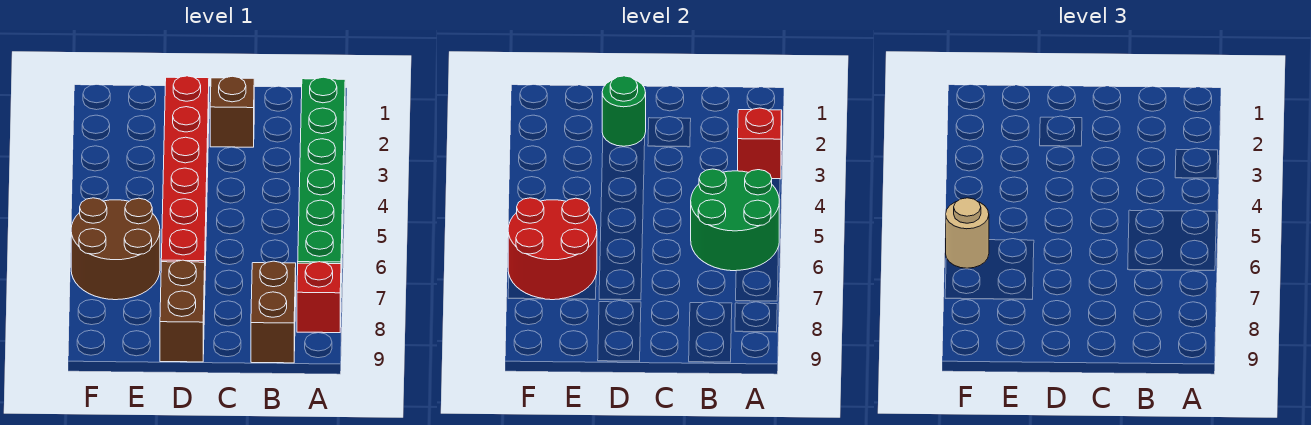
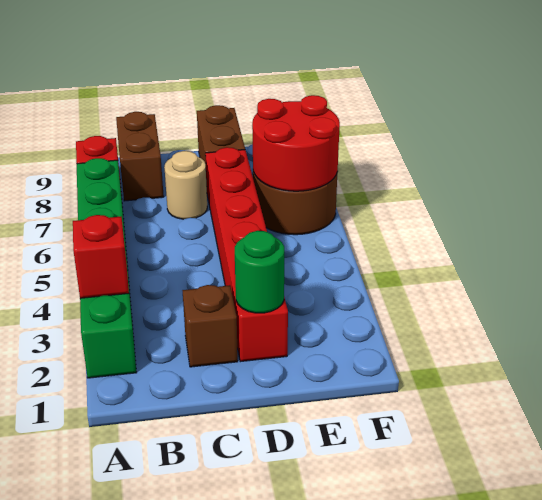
green round brick A5:B6 level 2 -> none
tan round brick F6 level 3 -> tan round brick C7 level 1

